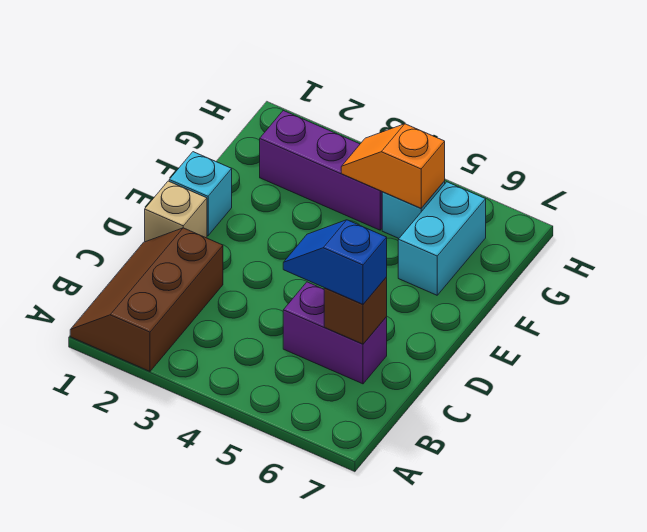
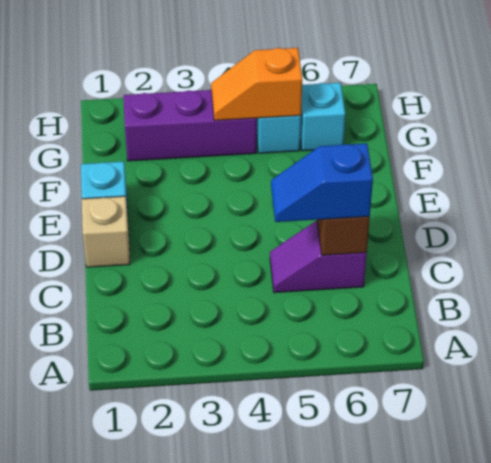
brown slope A1:C2 level 1 top 2 -> none
purple brick C5:C6 level 1 -> purple slope C5:C6 level 1 top 6
cyan brick F6:G6 level 1 -> cyan brick G6 level 1

